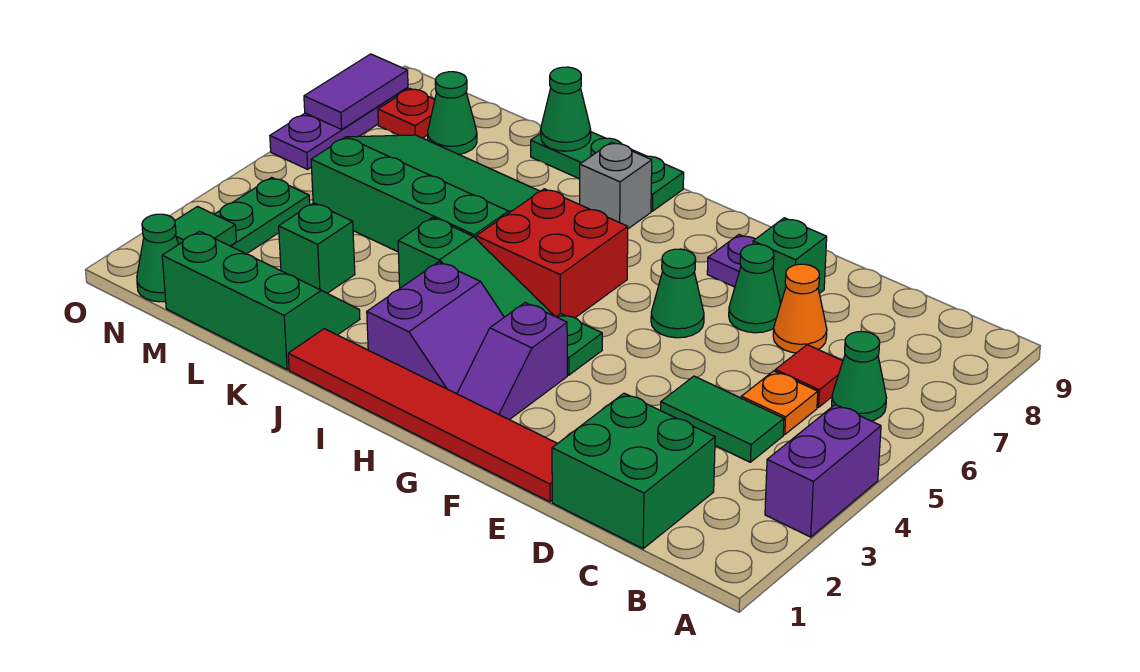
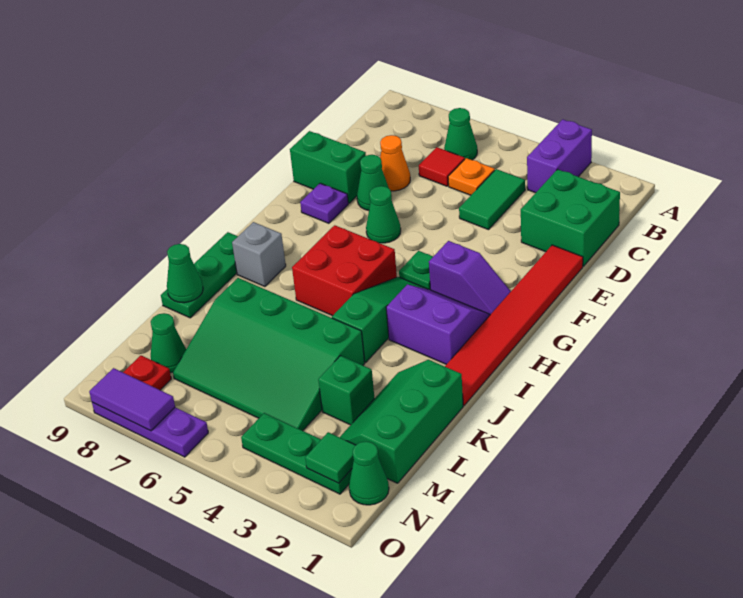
purple brick A3:A4 level 1 -> purple brick A3:B3 level 1
green brick E8 level 1 -> green brick E8:E9 level 1
green slope J5:M7 level 1 top 5 -> green slope K4:M7 level 1 top K

